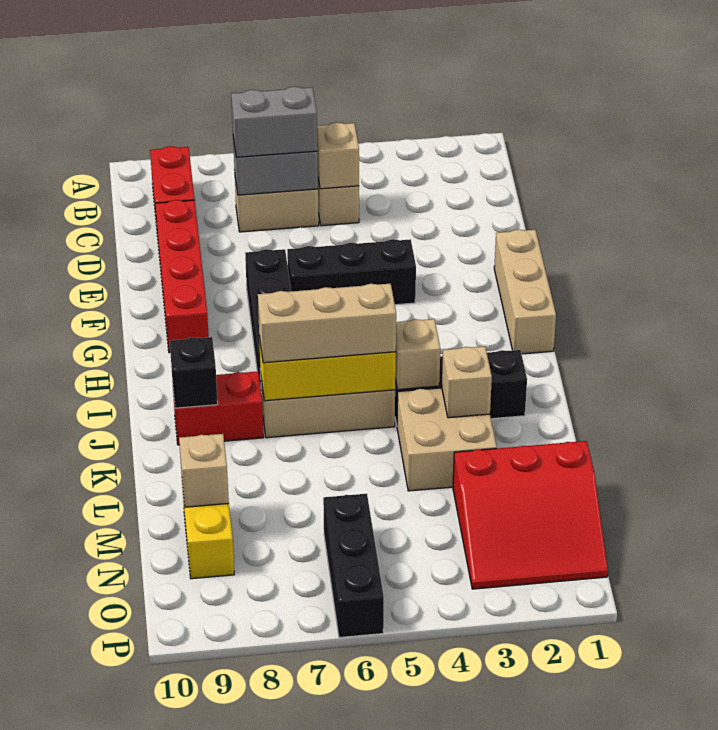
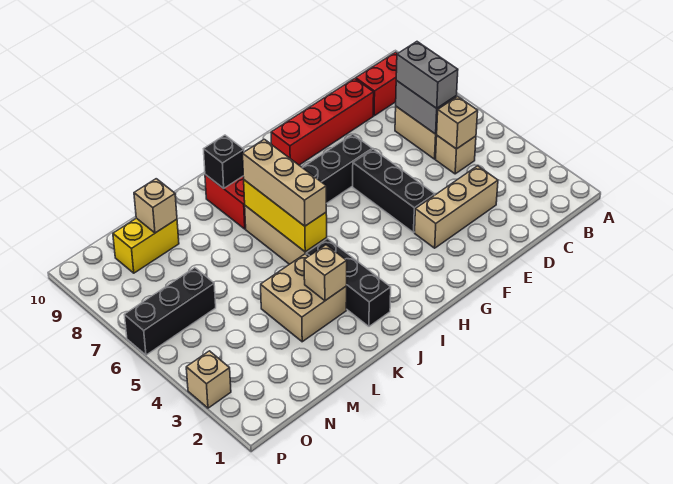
tan brick F1:H1 level 1 -> tan brick D3:F3 level 1
tan brick J4 level 2 -> tan brick P3 level 1
red slope M1:O3 level 1 top M -> none

